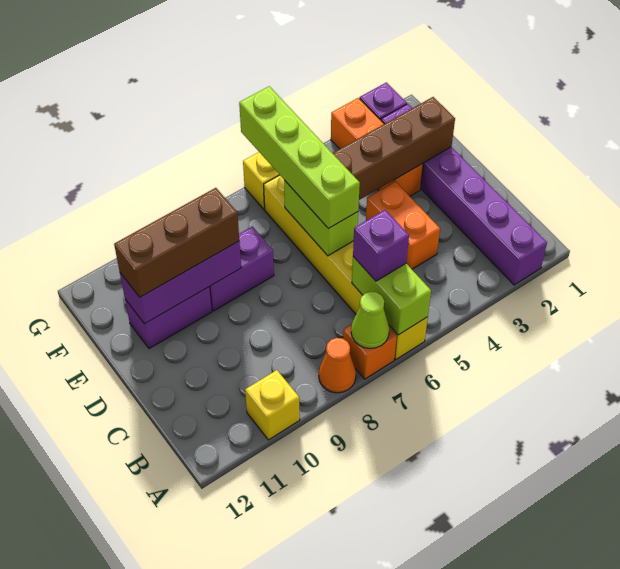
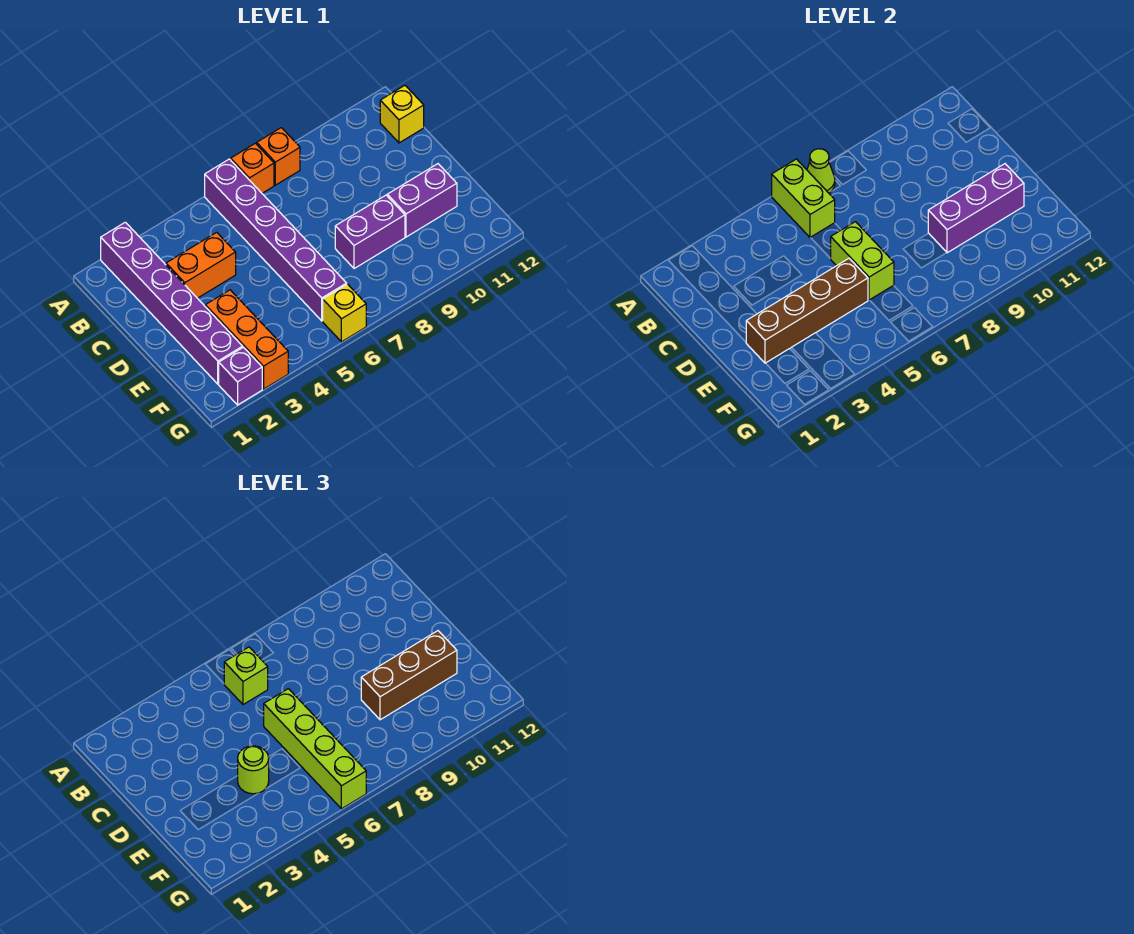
yellow brick A6:F6 level 1 -> purple brick A6:F6 level 1
orange cone A8 level 1 -> orange brick A8 level 1
yellow brick A10 level 1 -> yellow brick B12 level 1
purple brick B6 level 3 -> lime brick B6 level 3
orange brick C4:D4 level 1 -> orange brick C3:C4 level 1
none -> lime round brick E4 level 3

